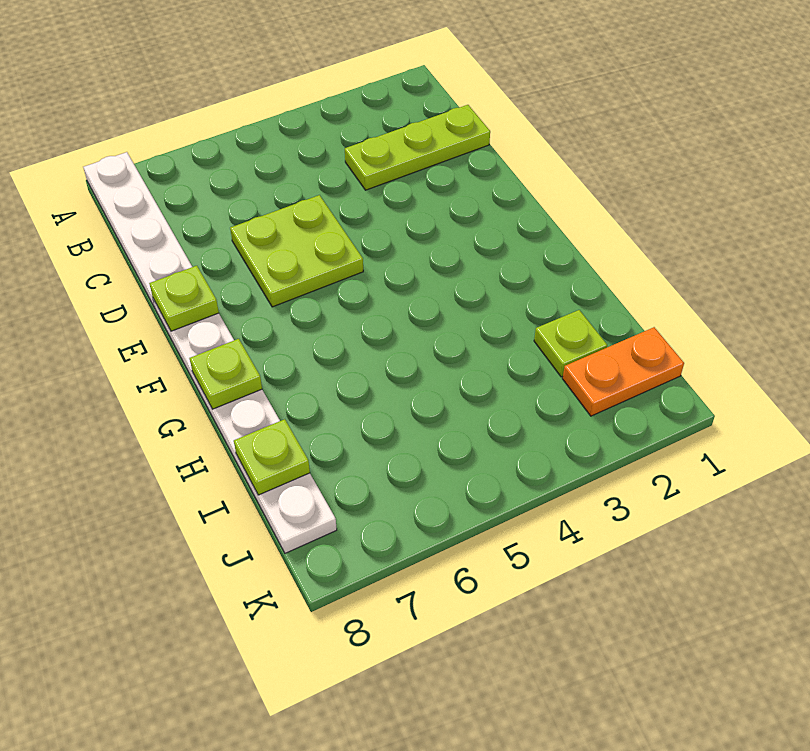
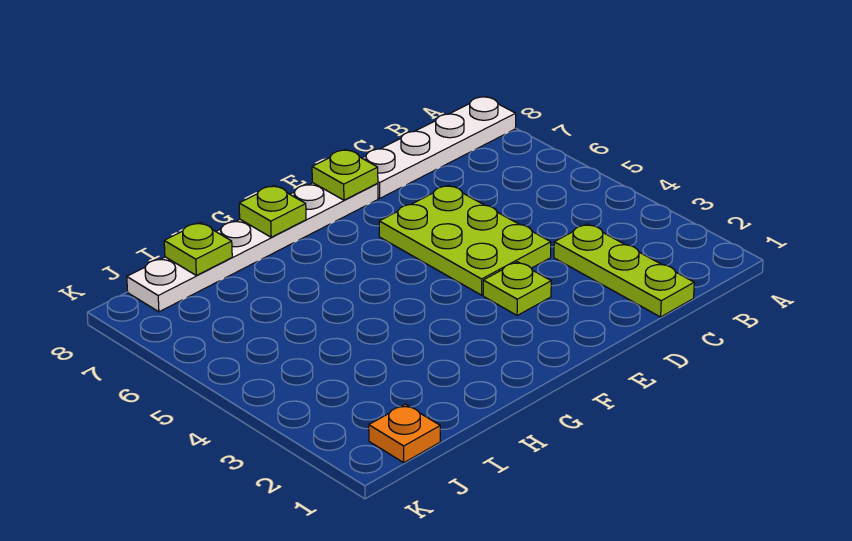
lime plate D5:E6 level 1 -> lime plate D4:E6 level 1
lime plate I2 level 1 -> lime plate E3 level 1
orange plate J1:J2 level 1 -> orange plate J1 level 1

